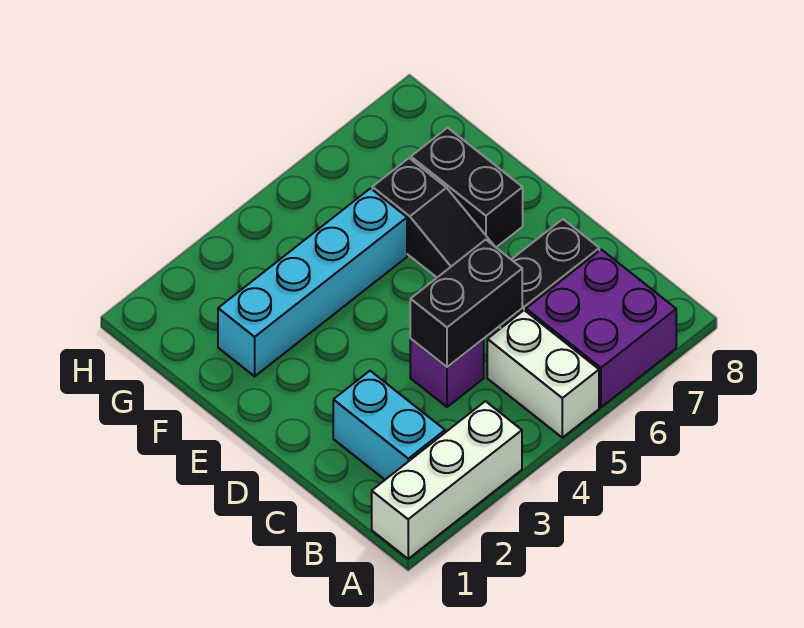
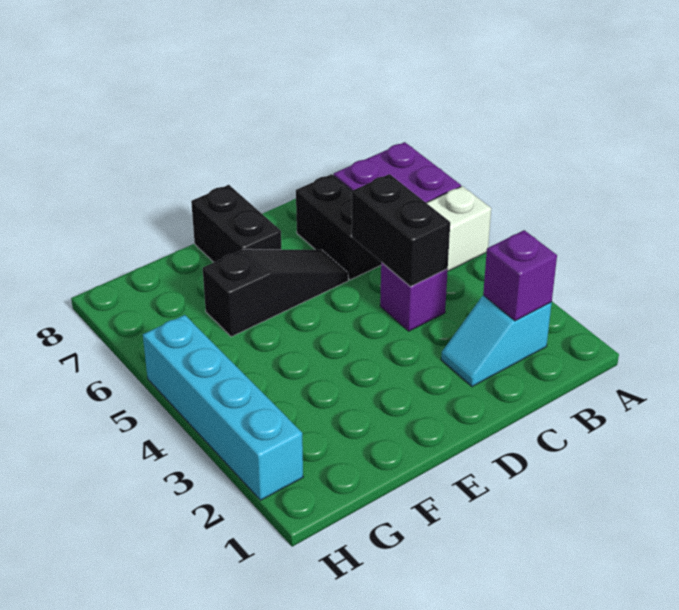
white brick A1:A3 level 1 -> none
cyan brick B2:C2 level 1 -> cyan slope B2:C2 level 1 top B
none -> purple brick B2 level 2
black brick E7:F7 level 1 -> black brick E7:E8 level 1
cyan brick F2:F5 level 1 -> cyan brick H2:H5 level 1

